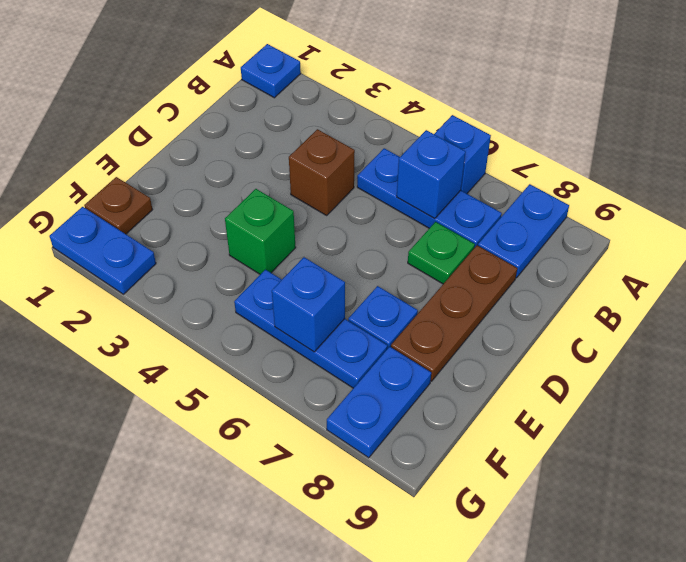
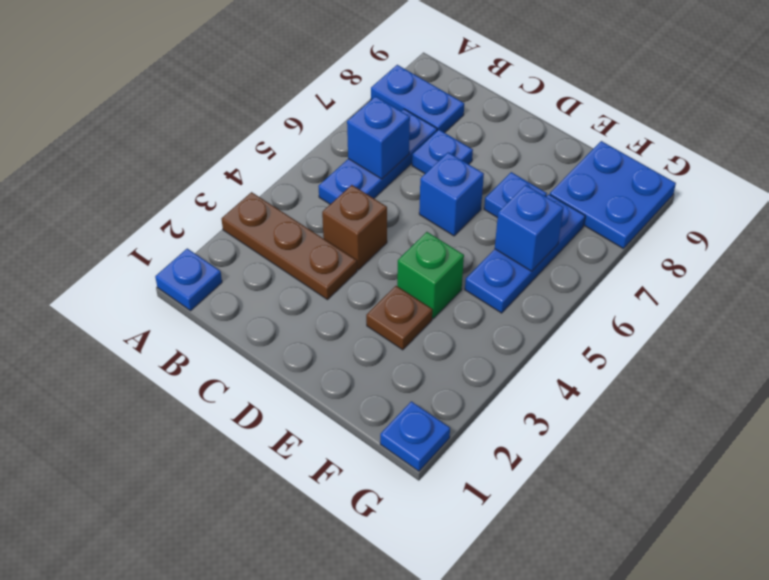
blue brick A6 level 1 -> blue brick D6 level 1
green plate C7 level 1 -> blue plate C7 level 1
brown plate C8:E8 level 1 -> brown plate A3:C3 level 1
brown plate F1 level 1 -> brown plate E3 level 1
blue plate F8:G8 level 1 -> blue plate F8:G9 level 1
blue plate G1:G2 level 1 -> blue plate G1 level 1

